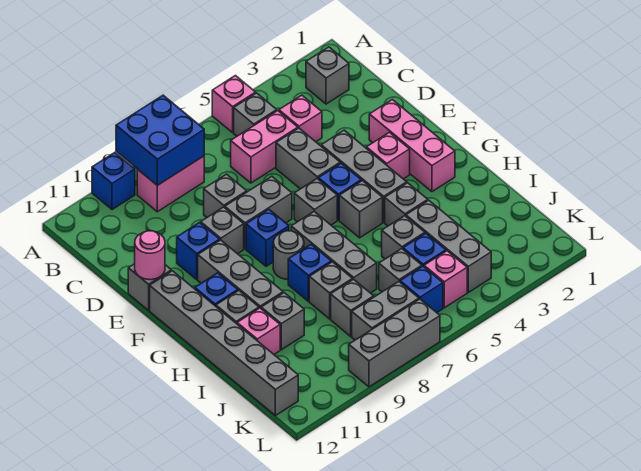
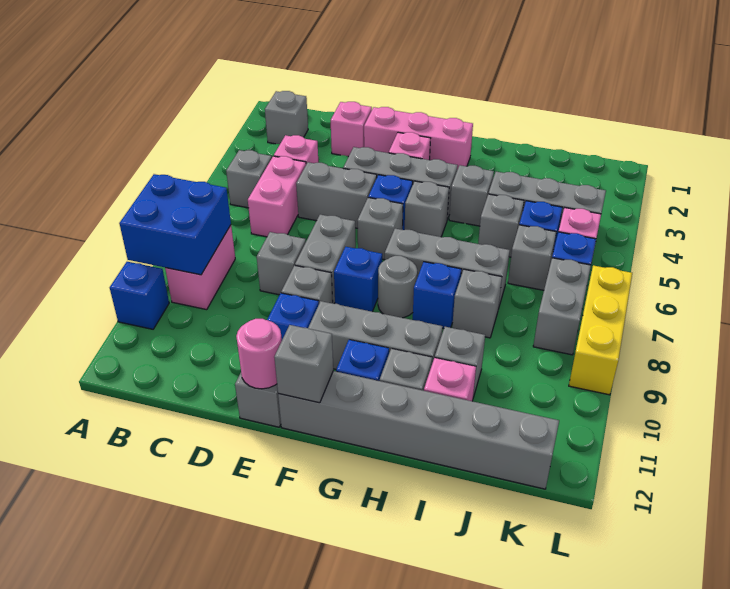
pink brick A5 level 1 -> pink brick D2 level 1
grey brick J8 level 1 -> grey brick F12 level 2
grey brick L7:L9 level 1 -> yellow brick L7:L9 level 1

